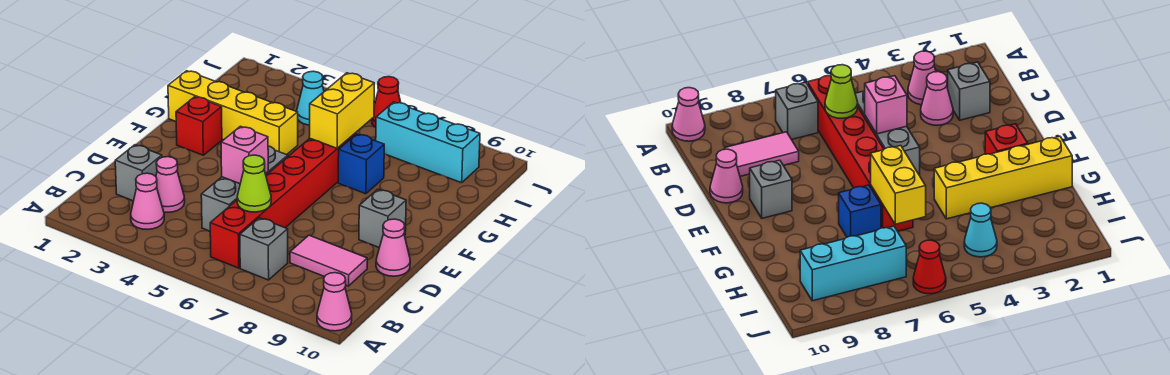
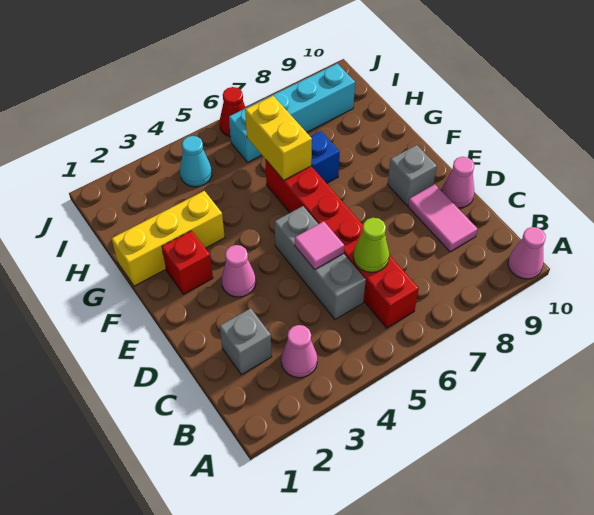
grey brick B7 level 1 -> none
pink cone C3 level 1 -> pink cone E3 level 1
pink tile C8:C9 level 1 -> pink tile C9:D9 level 1
pink brick D5 level 2 -> pink tile D5 level 2
yellow brick G1:G4 level 1 -> yellow brick G1:G3 level 1
cyan brick I7:I9 level 1 -> cyan brick I6:I9 level 1

